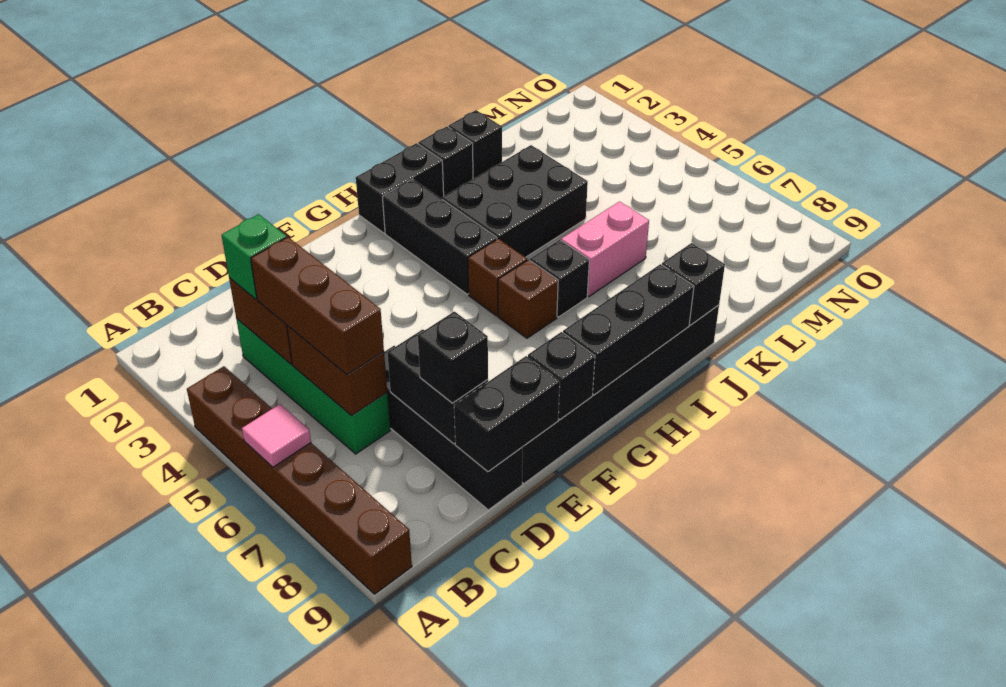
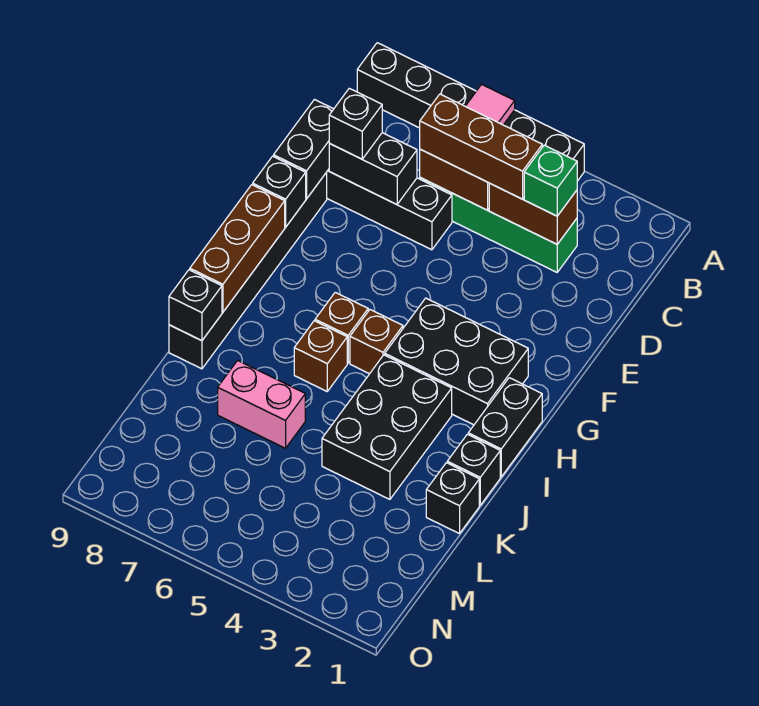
brown brick A4:A9 level 1 -> black brick A4:A9 level 1
black brick G9:I9 level 2 -> brown brick G9:I9 level 2
black brick H2:H4 level 1 -> black brick G2:H4 level 1
black brick I6 level 1 -> brown brick I6 level 1
pink brick J6:K6 level 1 -> pink brick K6:K7 level 1

